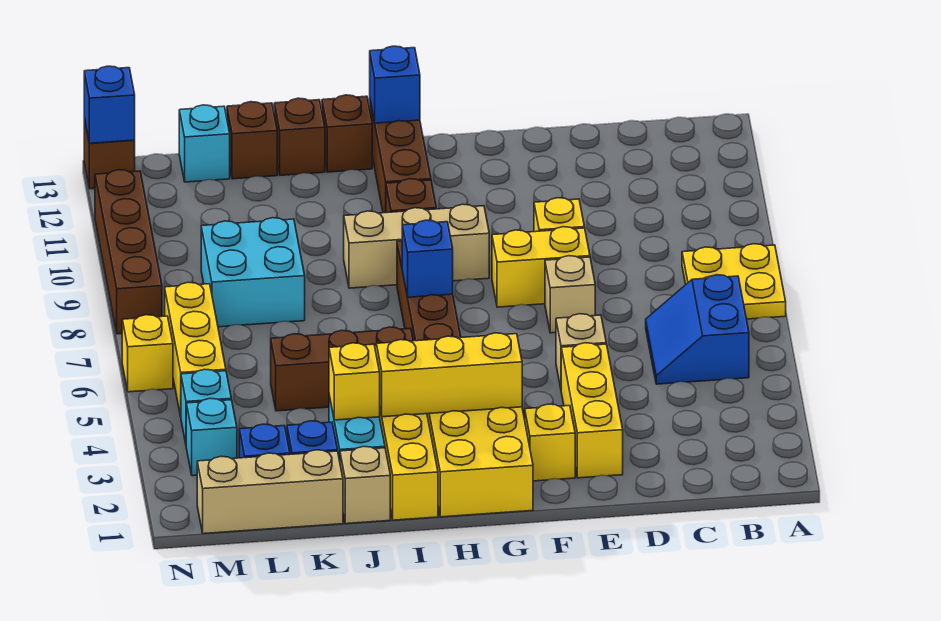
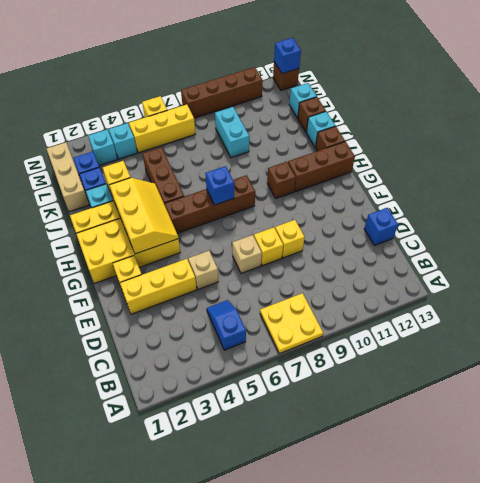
blue slope B5:C6 level 1 top B -> blue slope B5:C5 level 1 top B
yellow brick E8:F8 level 1 -> yellow brick E8 level 1
tan brick G9:I9 level 1 -> none
blue brick H13 level 2 -> blue brick D13 level 1
tan brick J1 level 1 -> none
brown brick J13 level 1 -> cyan brick J13 level 1
cyan brick K8:L9 level 1 -> cyan brick K9:L9 level 1

